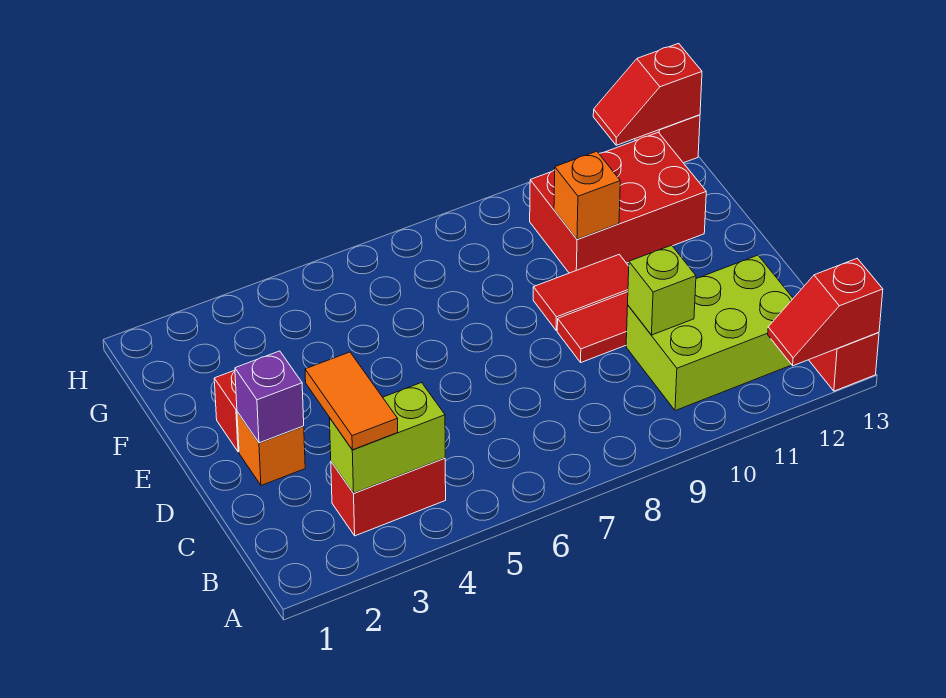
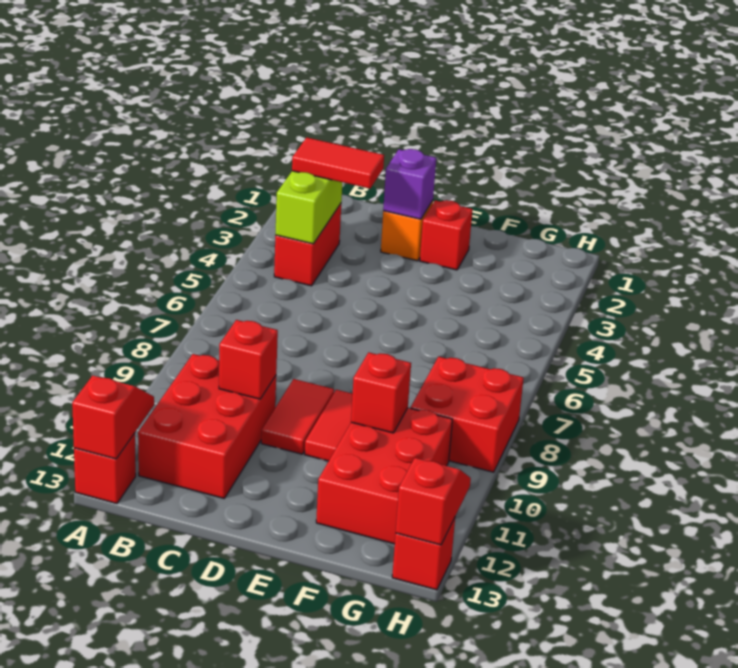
orange tile B3:C3 level 3 -> red tile B3:C3 level 3
lime brick B10:C12 level 1 -> red brick B10:C12 level 1
lime brick C10 level 2 -> red brick C10 level 2
orange brick F10 level 2 -> red brick F10 level 2
none -> red brick G8:H9 level 1

